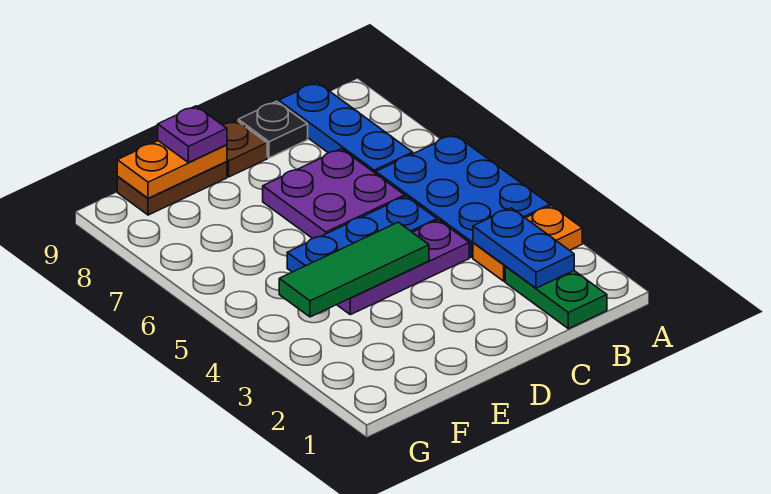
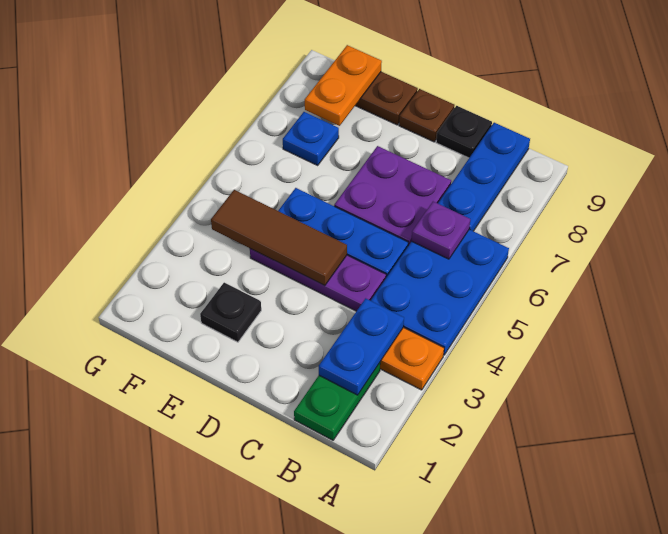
green tile D4:F4 level 2 -> brown tile D4:F4 level 2
none -> black plate E2 level 1
orange plate E9:F9 level 2 -> orange plate F8:F9 level 2
purple plate E9 level 3 -> purple plate B6 level 2
none -> blue plate F7 level 1

